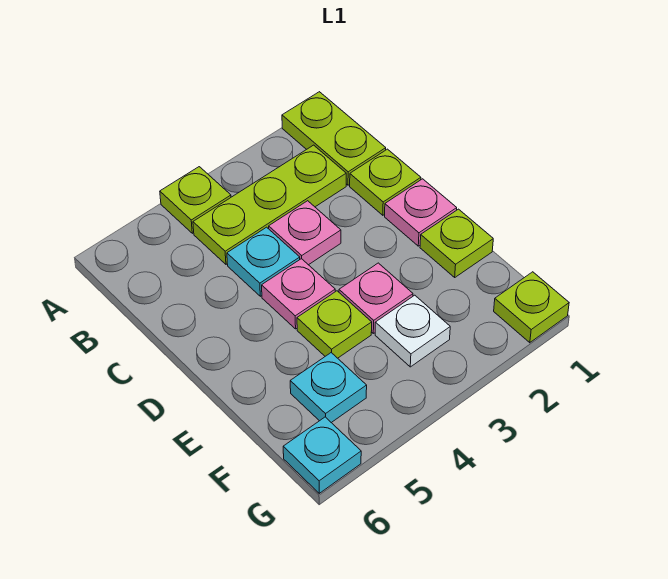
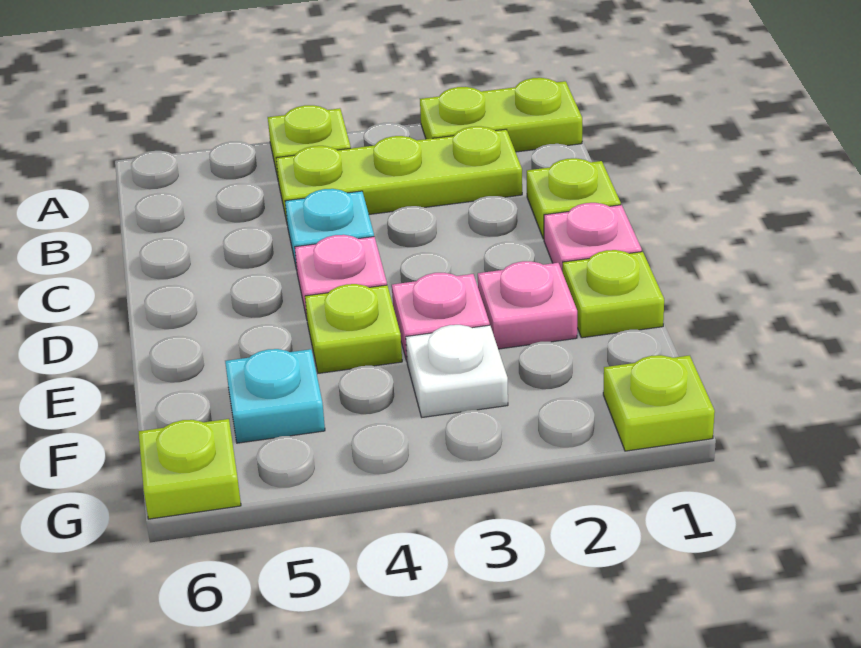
lime plate A1:B1 level 1 -> lime plate A1:A2 level 1
pink plate C3 level 1 -> pink plate E2 level 1
cyan plate G6 level 1 -> lime plate G6 level 1

